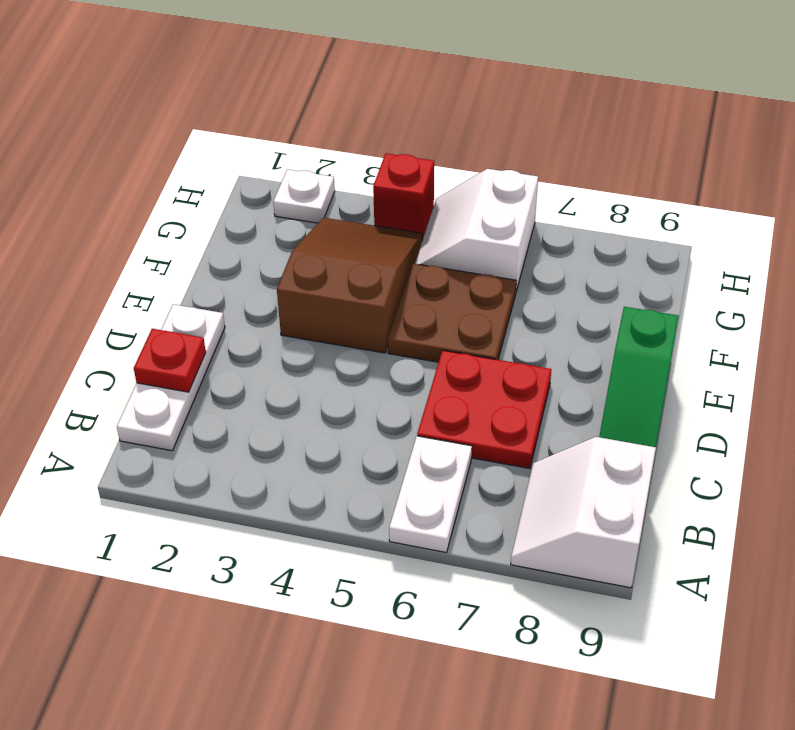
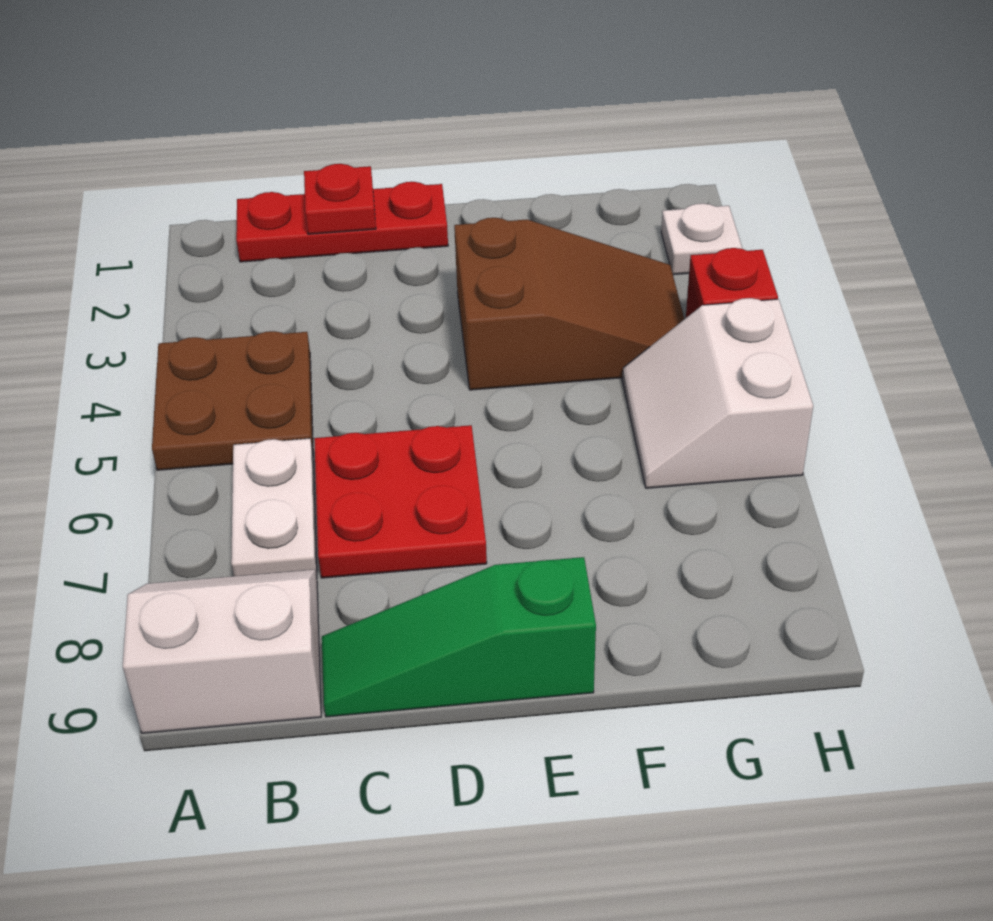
white plate A6:B6 level 1 -> white plate B6:B7 level 1
white plate B1:D1 level 1 -> red plate B1:D1 level 1
brown plate E5:F6 level 1 -> brown plate A4:B5 level 1
white slope G5:H6 level 1 top 6 -> white slope G5:H6 level 1 top H

